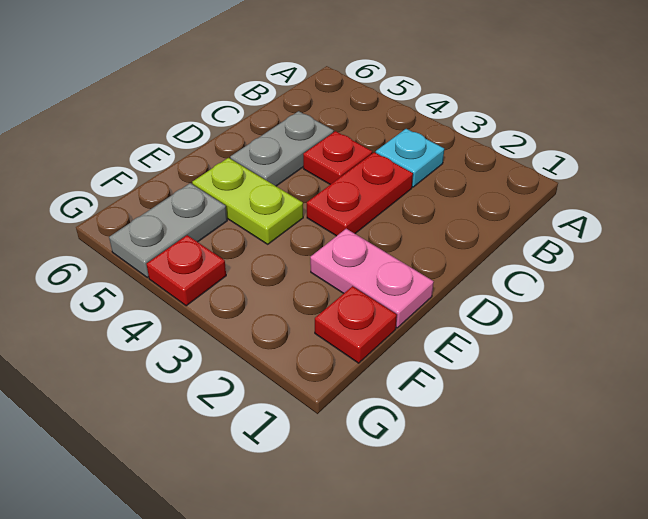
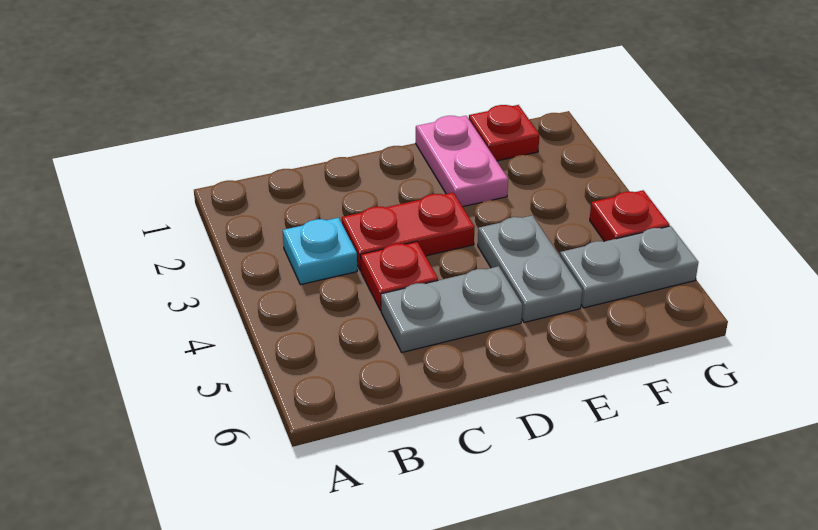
lime plate E4:E5 level 1 -> grey plate E4:E5 level 1

